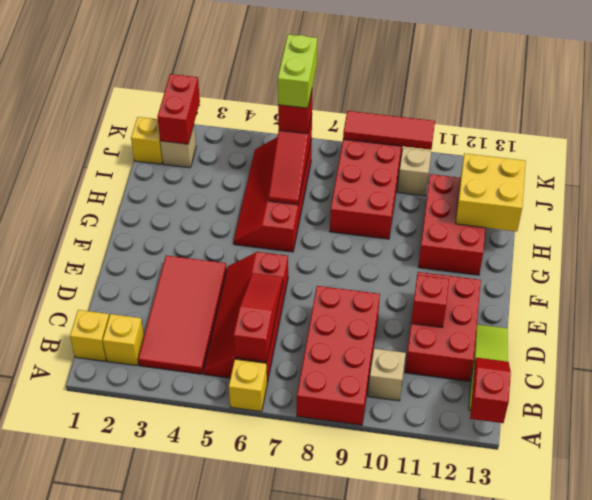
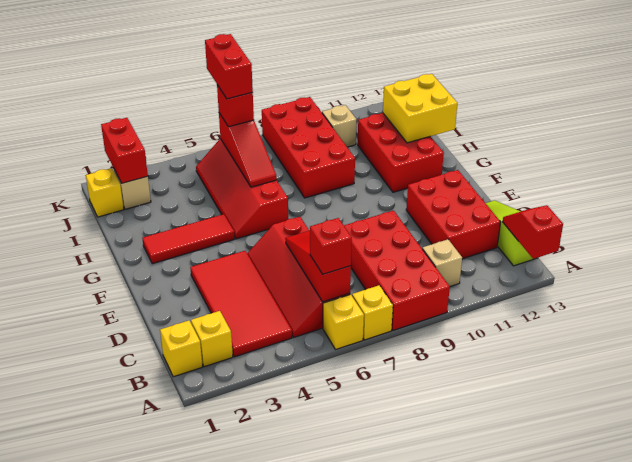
none -> yellow brick A7 level 1
red brick D11 level 2 -> red brick B6 level 3
lime brick J6:K6 level 4 -> red brick J6:K6 level 4
red tile K8:K10 level 2 -> red tile G2:G4 level 1

